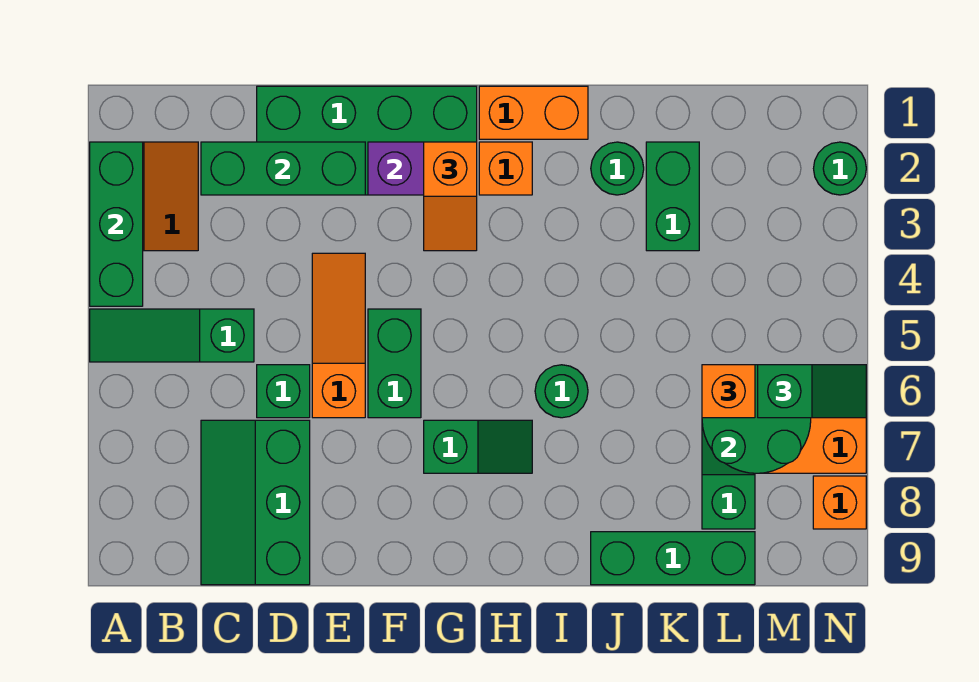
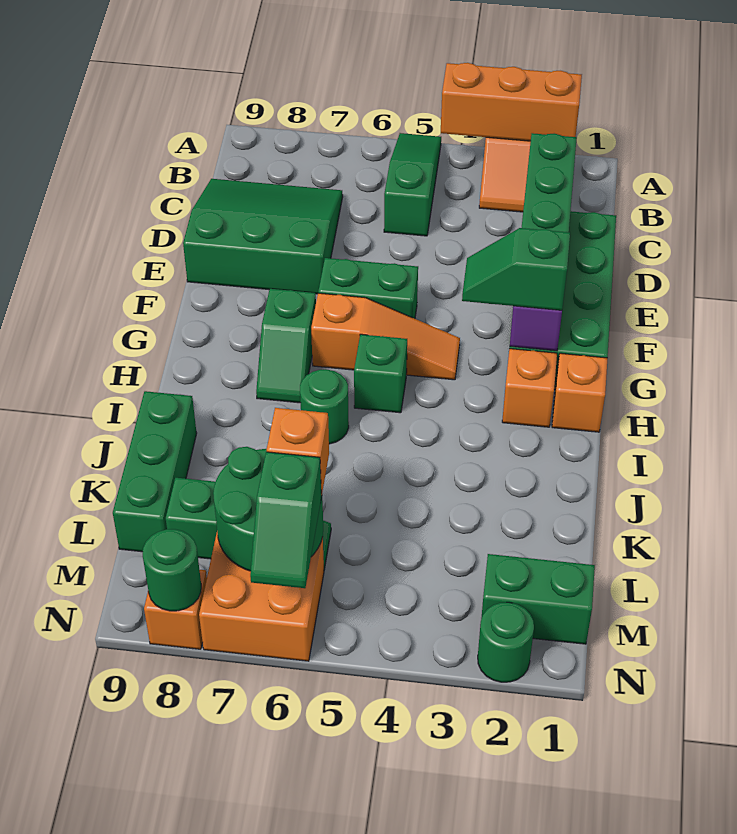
green brick A2:A4 level 2 -> orange brick A2:A4 level 2
green slope C7:D9 level 1 top D -> green slope C7:E9 level 1 top E
green brick D6 level 1 -> green brick H5 level 1
orange slope E4:E6 level 1 top 6 -> orange slope G4:G6 level 1 top 6
orange slope G2:G3 level 3 top 2 -> green slope G2:G3 level 3 top 2
orange brick H1:I1 level 1 -> orange brick H1 level 1
green round brick J2 level 1 -> green round brick N8 level 2
green brick K2:K3 level 1 -> green brick M1:M2 level 1

